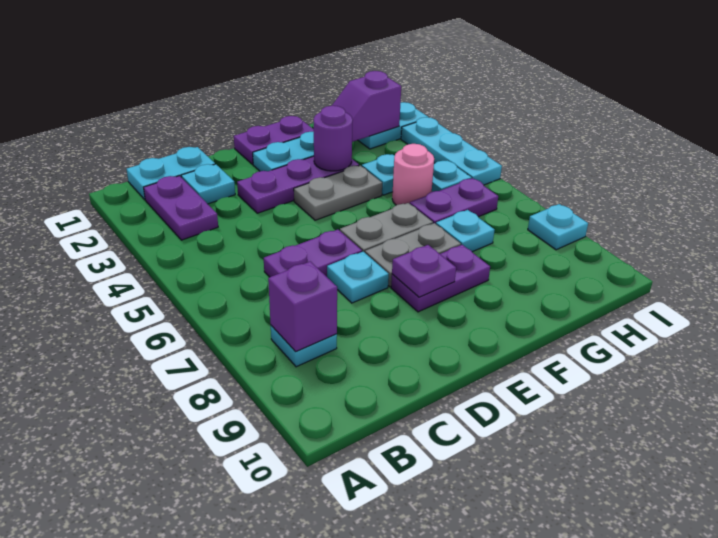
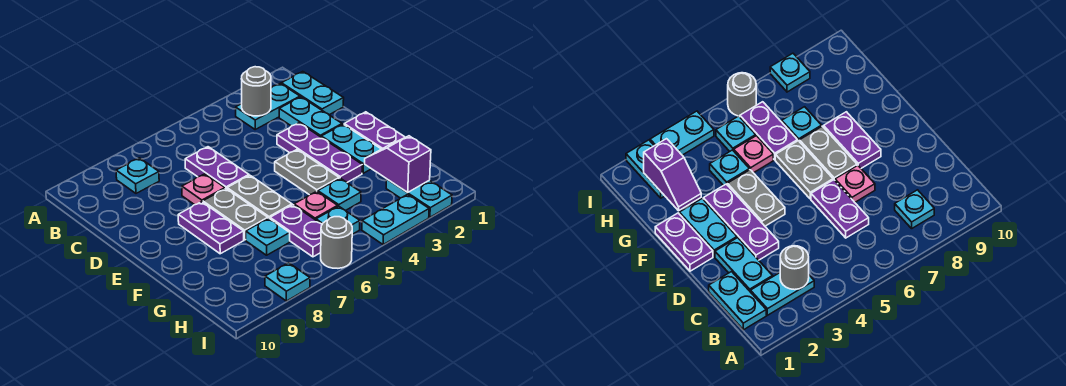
purple plate B2:B3 level 1 -> cyan plate B2:B3 level 1
none -> grey round brick B3 level 2
purple brick B8 level 2 -> none
cyan plate C2 level 1 -> cyan plate C2:D2 level 1
cyan plate D7 level 1 -> pink plate D7 level 1
purple plate E8 level 2 -> none
purple round brick F3 level 2 -> none
pink round brick G5 level 1 -> pink plate G5 level 1
cyan plate I3:I5 level 1 -> cyan plate I3:I4 level 1
none -> grey round brick I6 level 1

